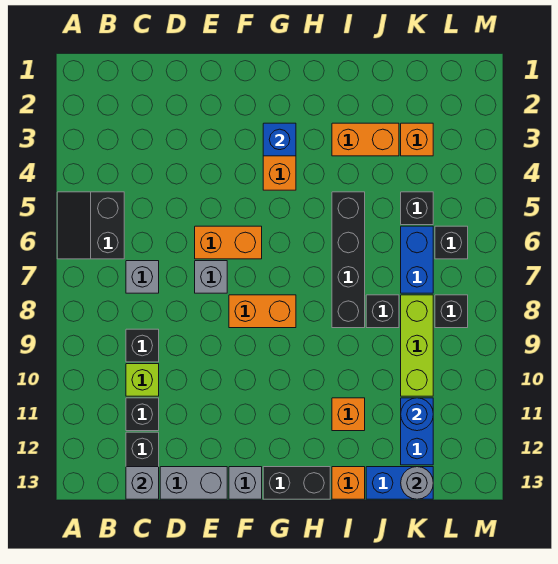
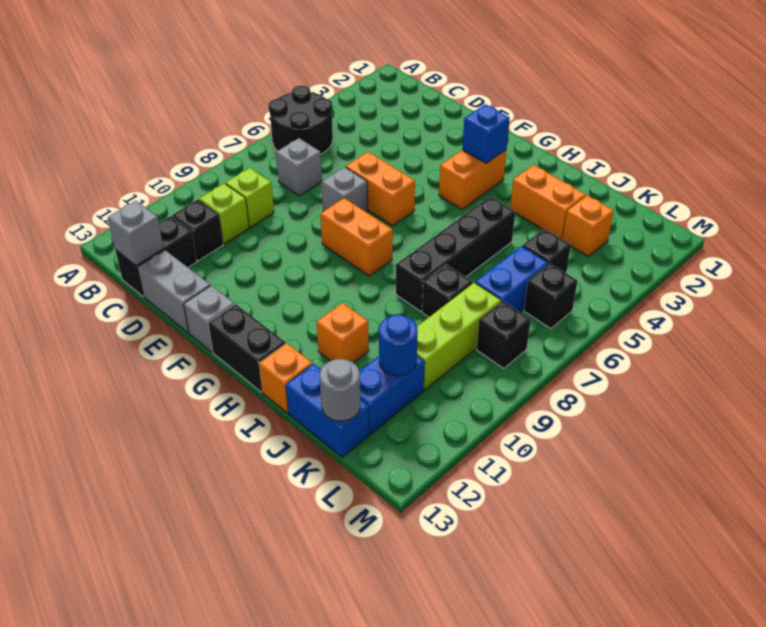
black slope A5:B6 level 1 top B -> black round brick A5:B6 level 1
black brick C9 level 1 -> lime brick C9 level 1

